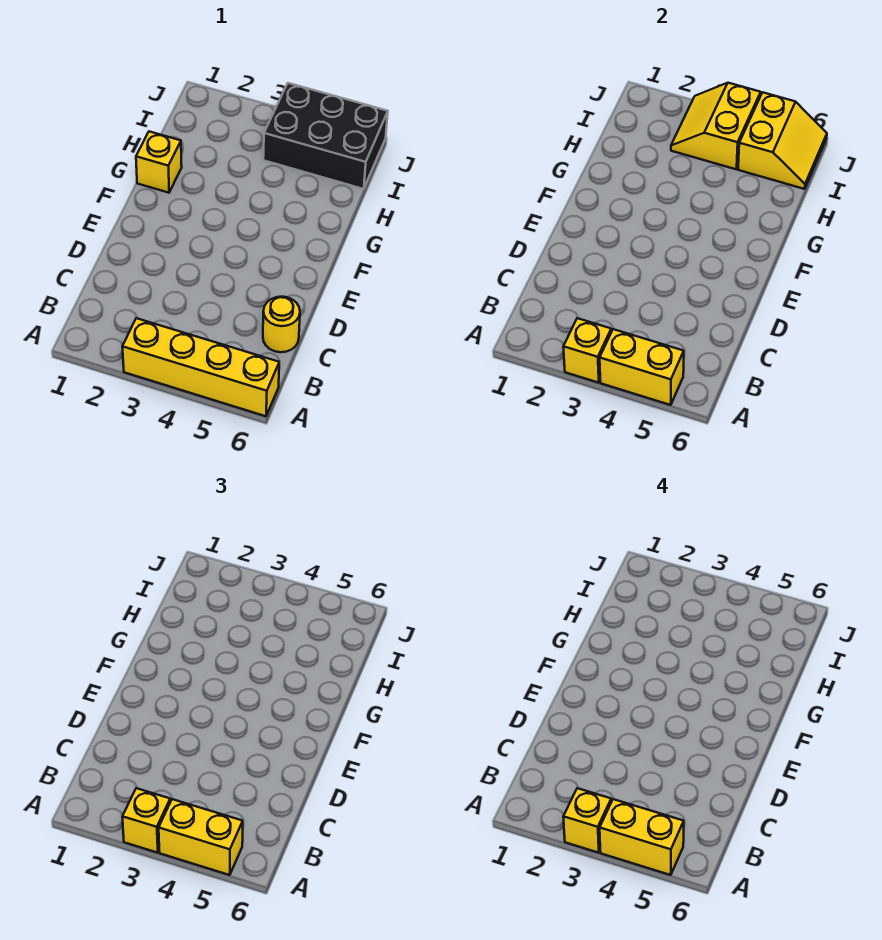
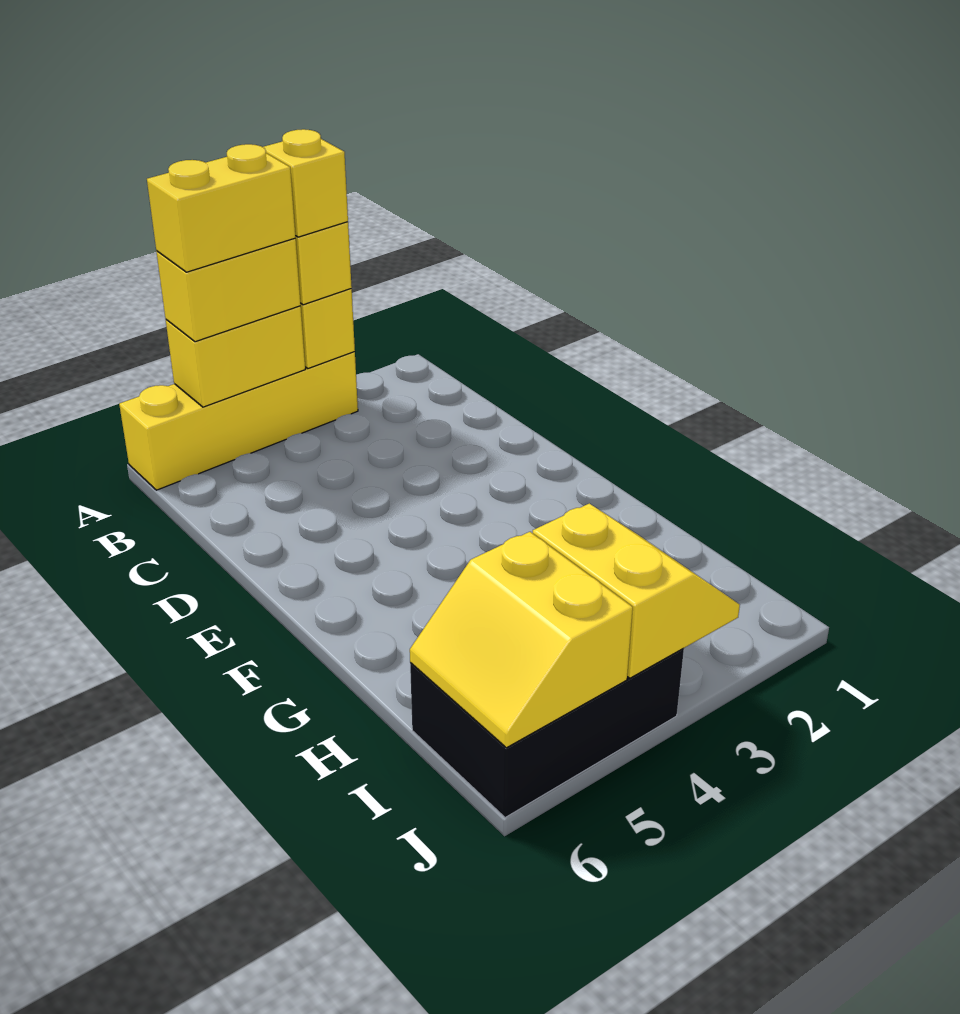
yellow round brick C6 level 1 -> none
yellow brick G1 level 1 -> none

